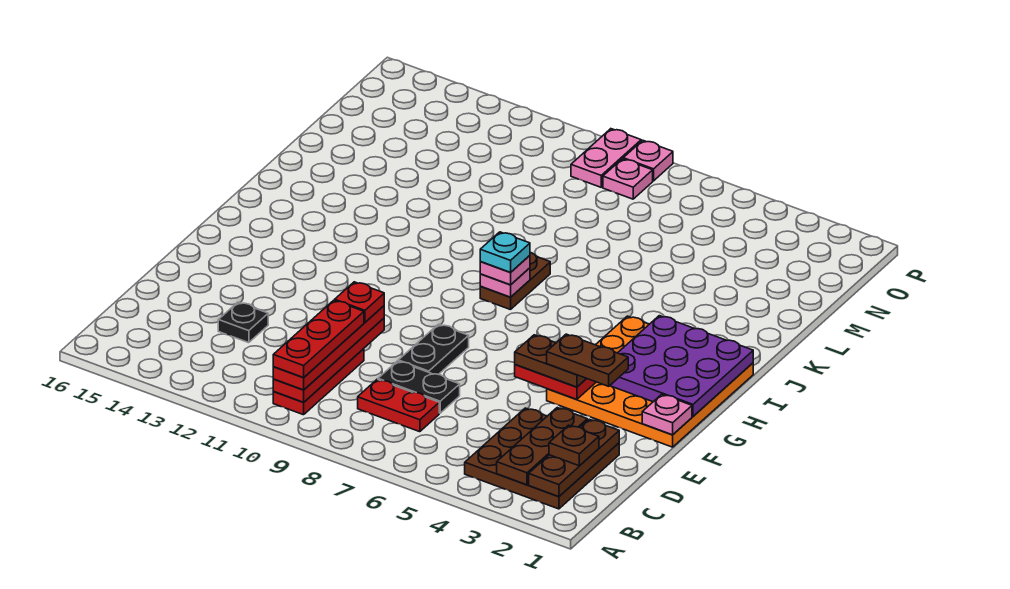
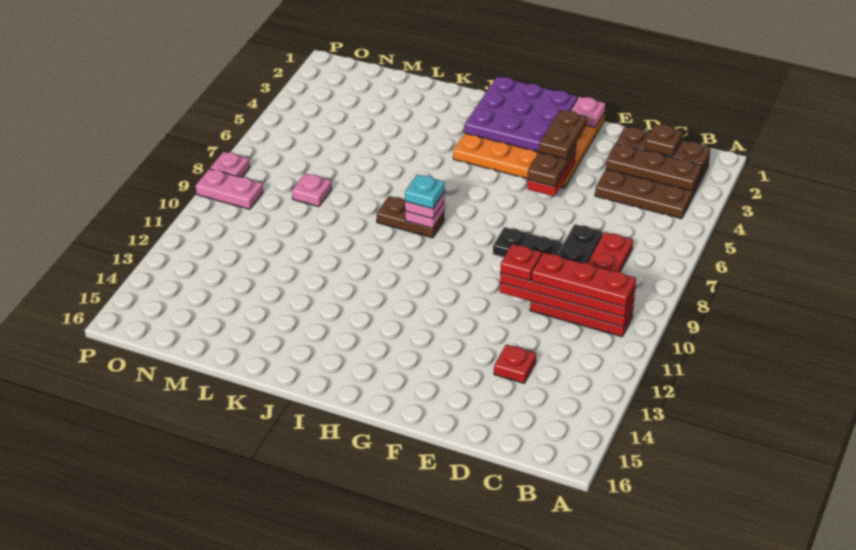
black plate D13 level 1 -> red plate D13 level 1
pink plate O8 level 1 -> pink plate M8 level 1

